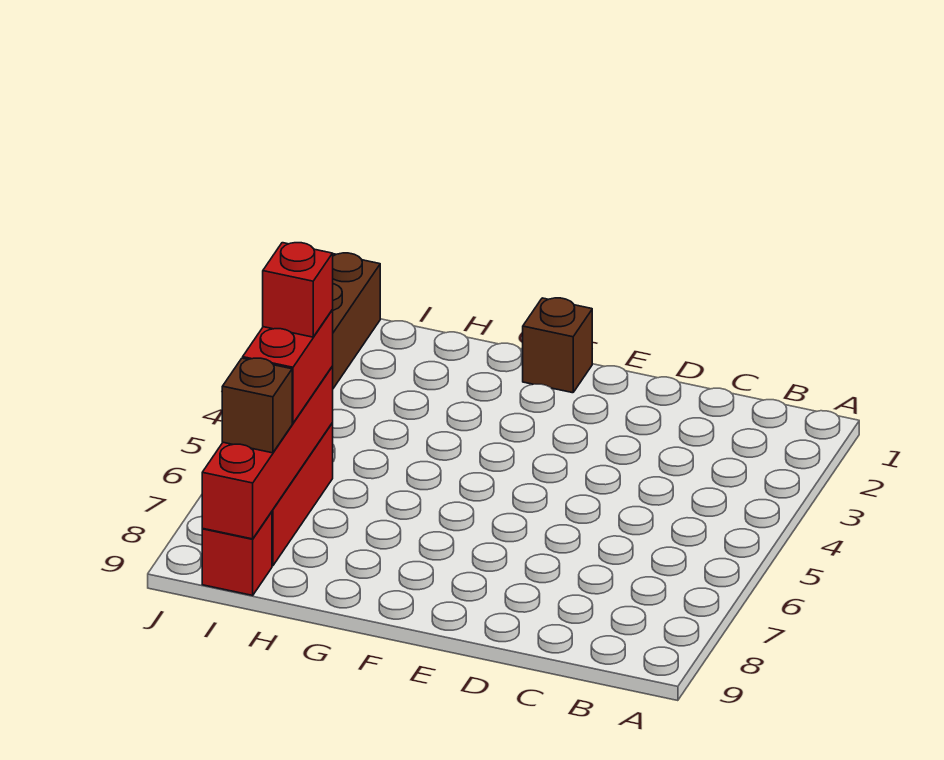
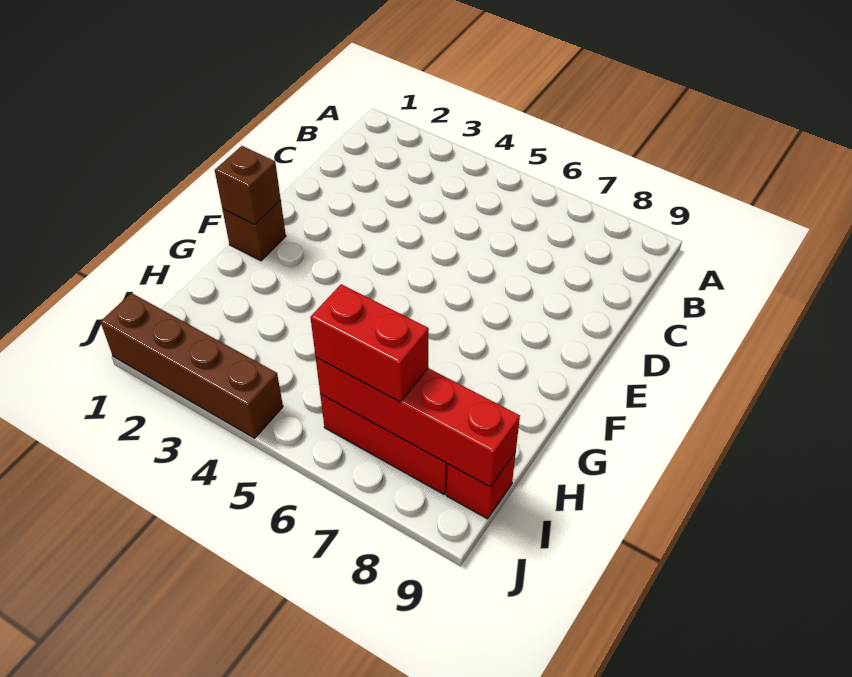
red brick I6 level 4 -> none
brown brick I8 level 3 -> brown brick F1 level 2

